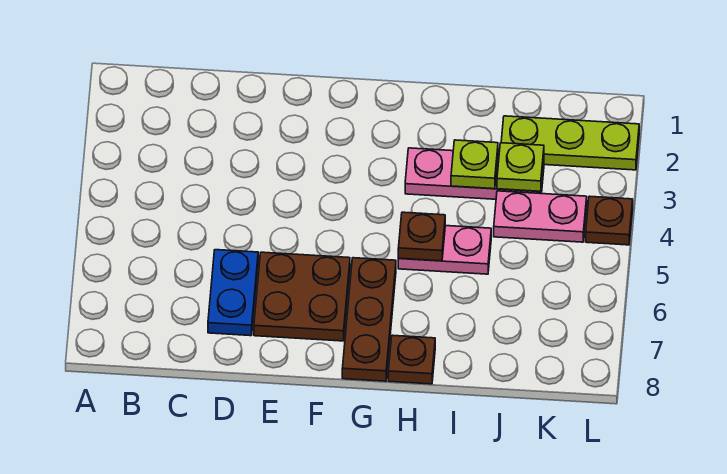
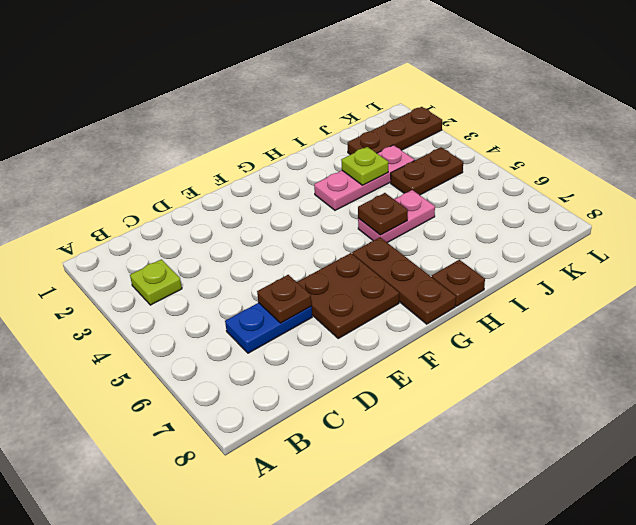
blue plate D6:D7 level 1 -> blue plate C6:D6 level 1
lime plate J2:L2 level 1 -> brown plate J2:L2 level 1
lime plate J3 level 2 -> lime plate B3 level 1
pink plate J4:K4 level 1 -> brown plate J4:K4 level 1
brown plate L4 level 1 -> brown plate D6 level 2

